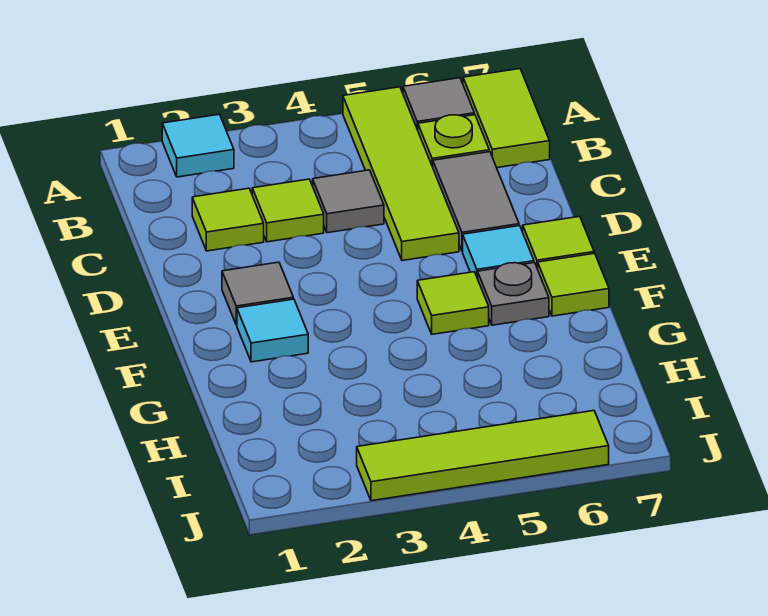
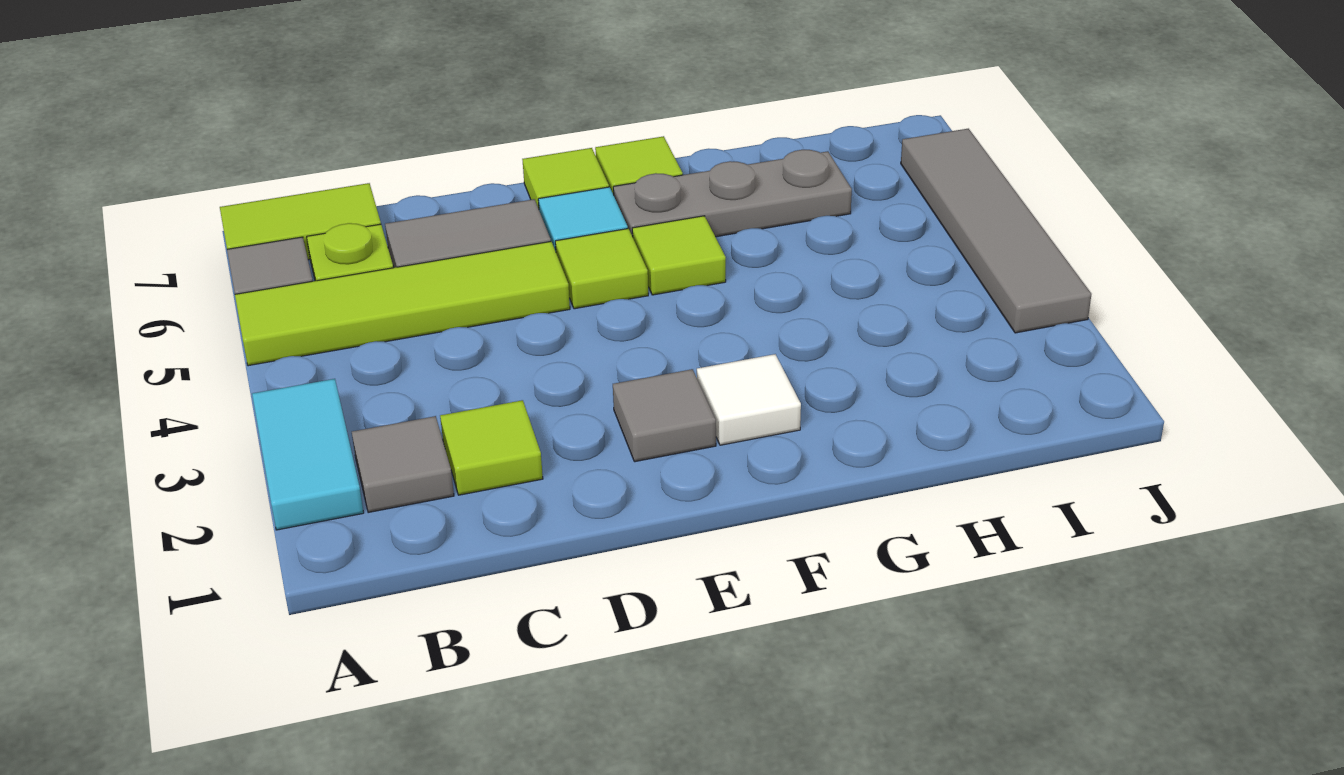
cyan tile A2 level 1 -> cyan tile A2:A3 level 1
lime tile C3 level 1 -> lime tile E5 level 1
grey tile C4 level 1 -> grey tile B2 level 1
cyan tile F2 level 1 -> white tile F2 level 1
grey plate F6 level 1 -> grey plate F6:H6 level 1
lime tile J3:J6 level 1 -> grey tile J3:J6 level 1

